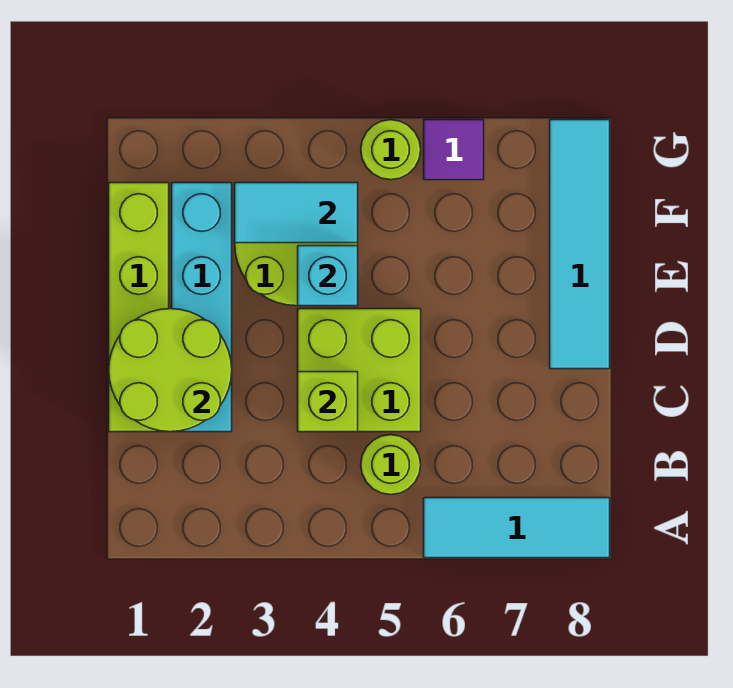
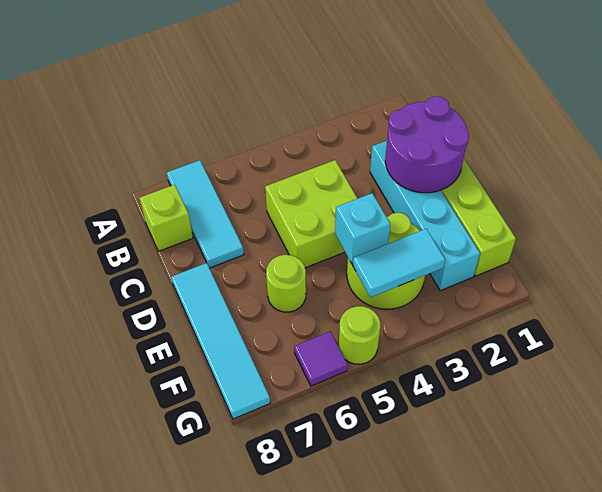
cyan tile A6:A8 level 1 -> cyan tile A7:C7 level 1
lime round brick B5 level 1 -> lime round brick E6 level 1
lime round brick C1:D2 level 2 -> purple round brick C1:D2 level 2
lime brick C4 level 2 -> lime brick B8 level 1

